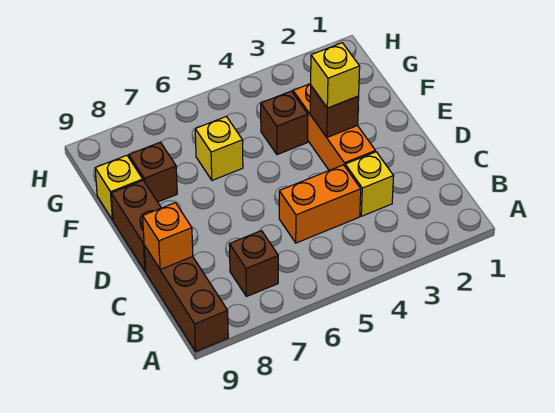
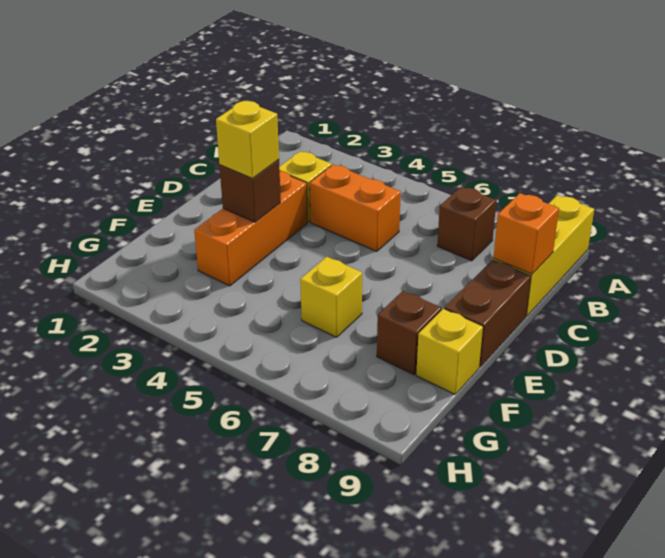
brown brick A9:C9 level 1 -> yellow brick A9:C9 level 1
brown brick F4 level 1 -> none

